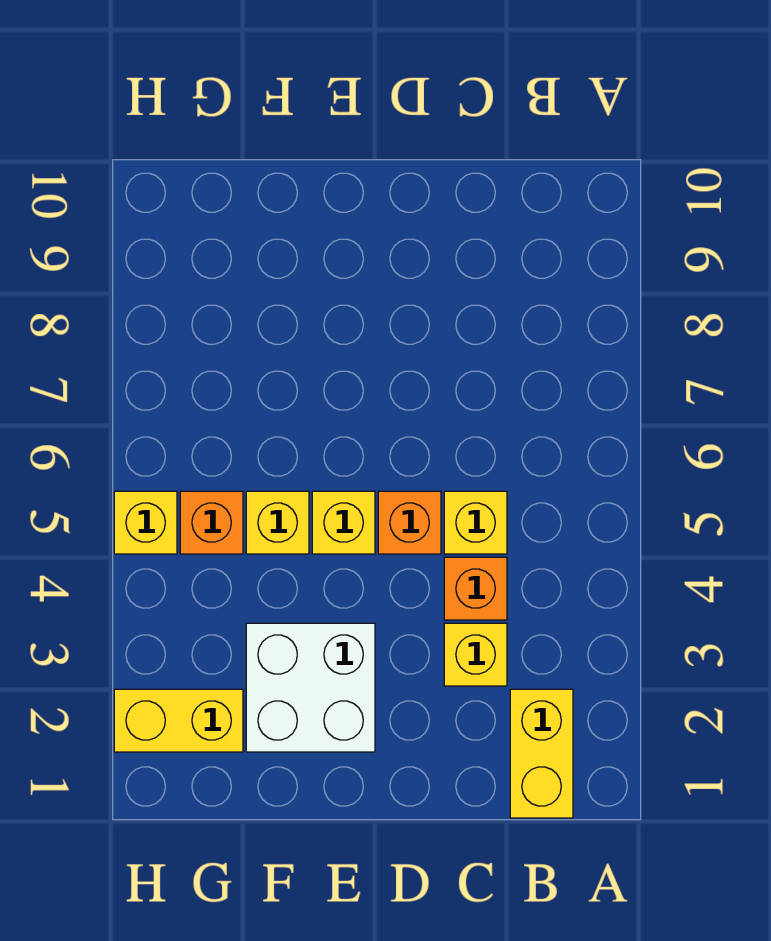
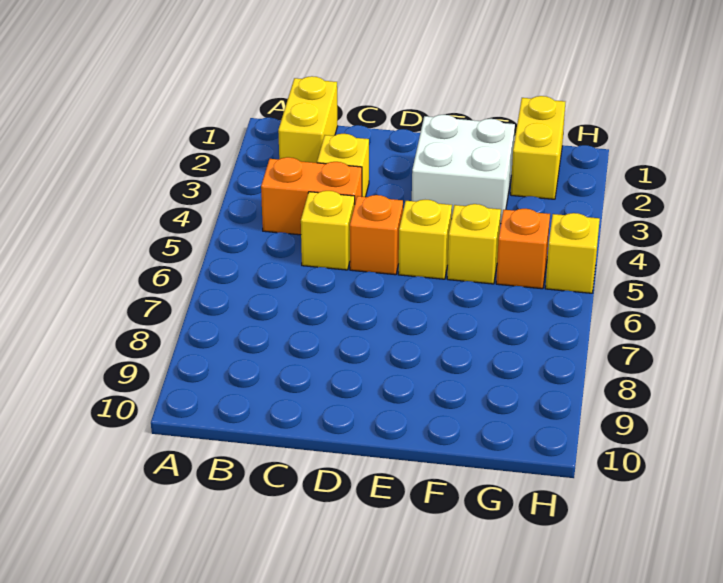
orange brick C4 level 1 -> orange brick B4:C4 level 1
yellow brick G2:H2 level 1 -> yellow brick G1:G2 level 1

